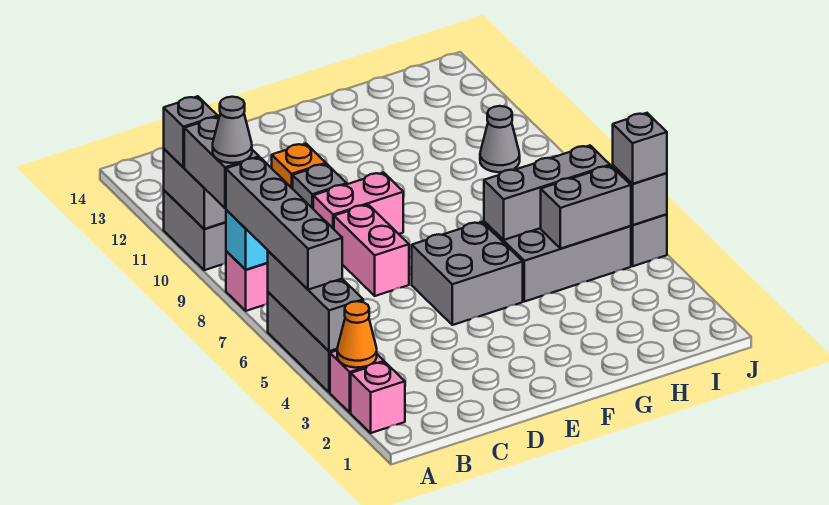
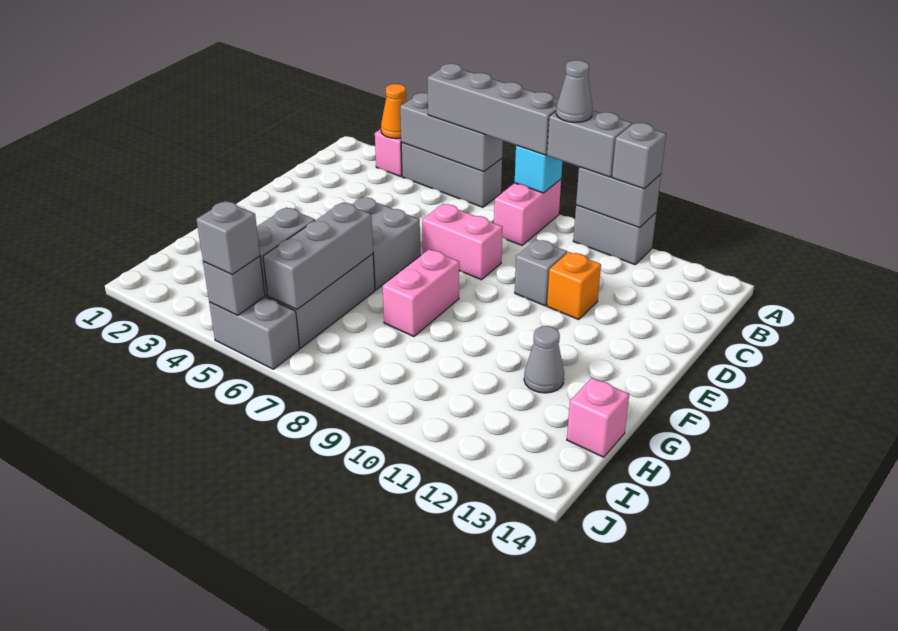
pink brick A2 level 1 -> pink brick H14 level 1
pink brick D9:E9 level 1 -> pink brick F8:G8 level 1
grey cone I10 level 1 -> grey cone G12 level 1

